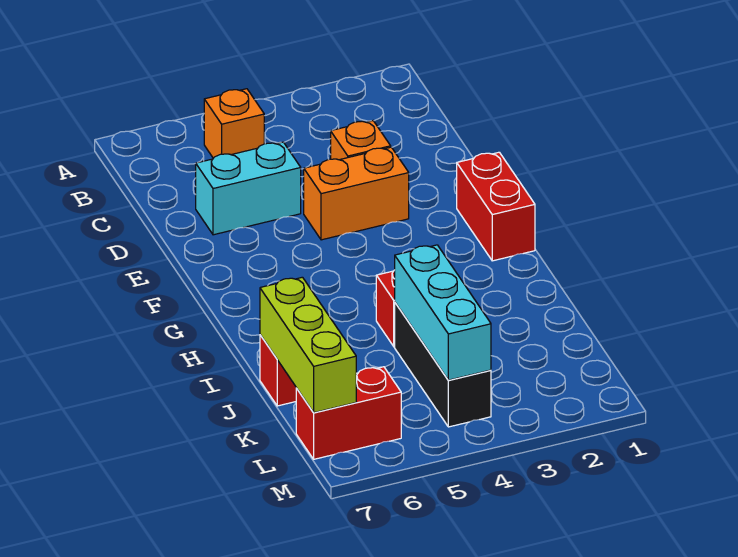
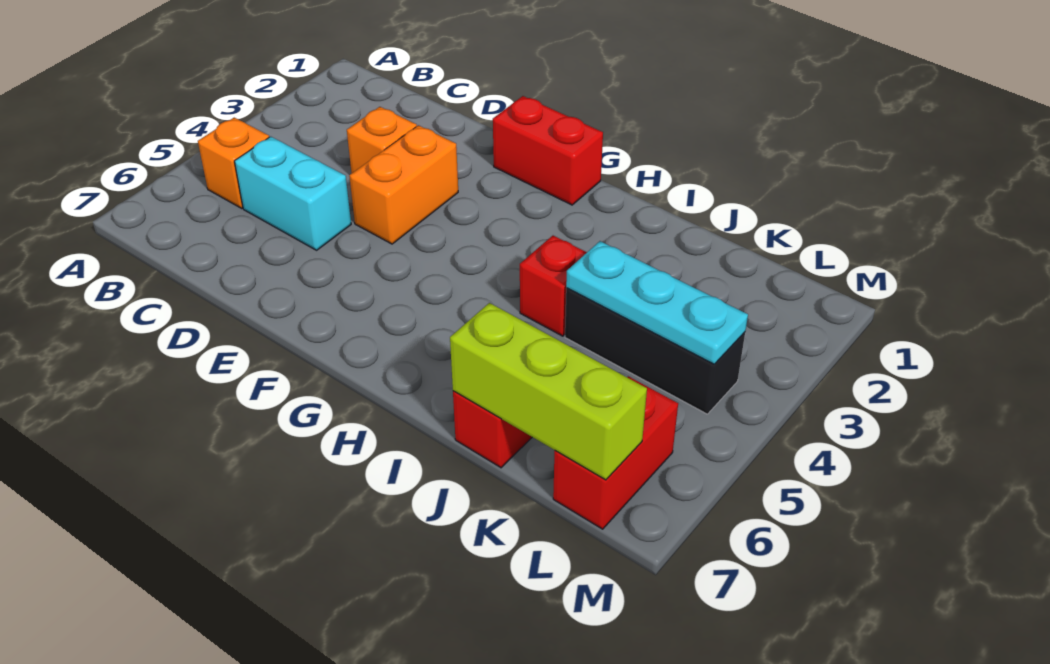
cyan brick D5:D6 level 1 -> cyan brick C5:D5 level 1
cyan brick J4:L4 level 2 -> cyan plate J4:L4 level 2

